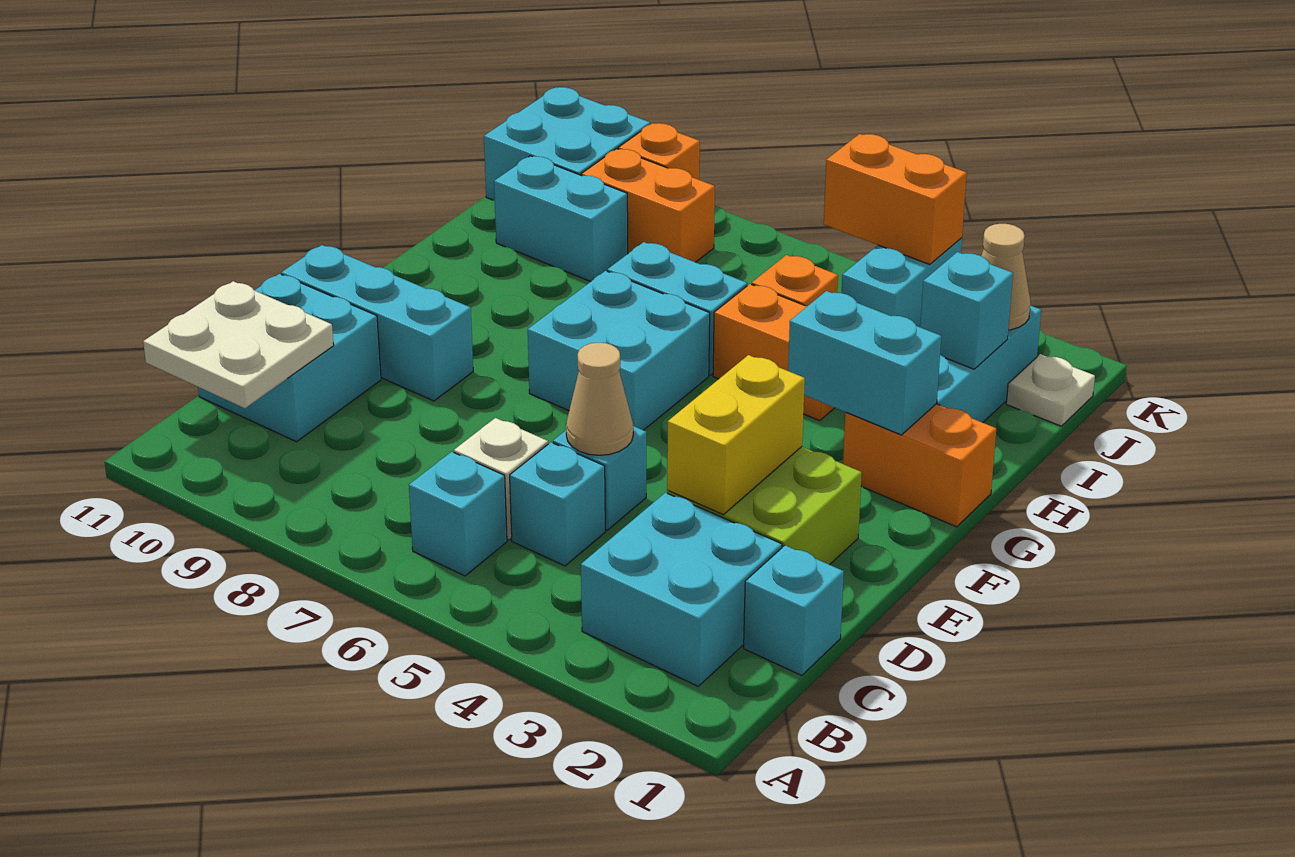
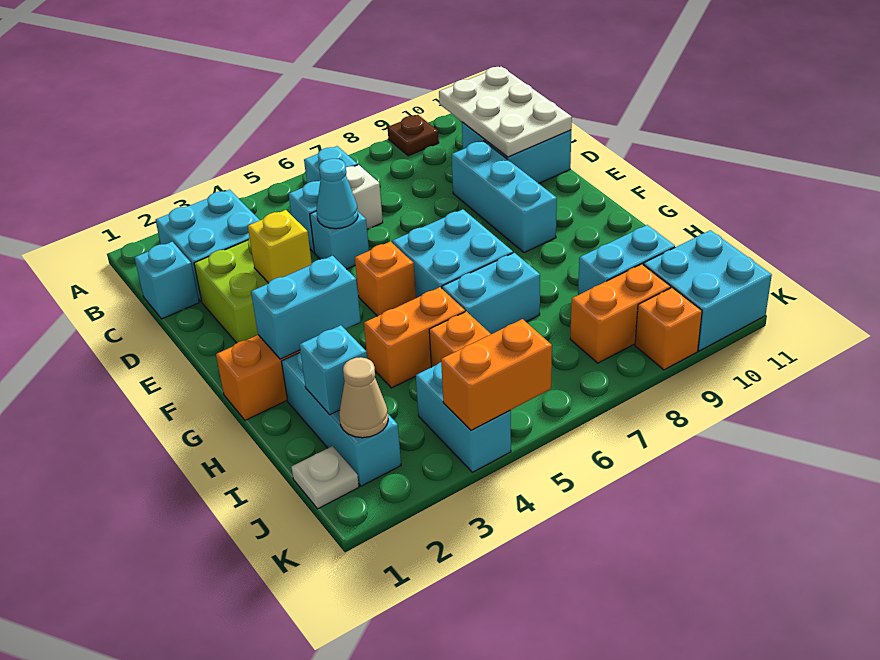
none -> brown plate A9 level 1
white plate B10:C11 level 2 -> white plate B10:D11 level 2
yellow brick D3:E3 level 2 -> yellow brick E3 level 2
tan cone D5 level 2 -> cyan cone D5 level 2
cyan brick E9:E11 level 1 -> cyan brick D9:F9 level 1
none -> orange brick F5 level 1

